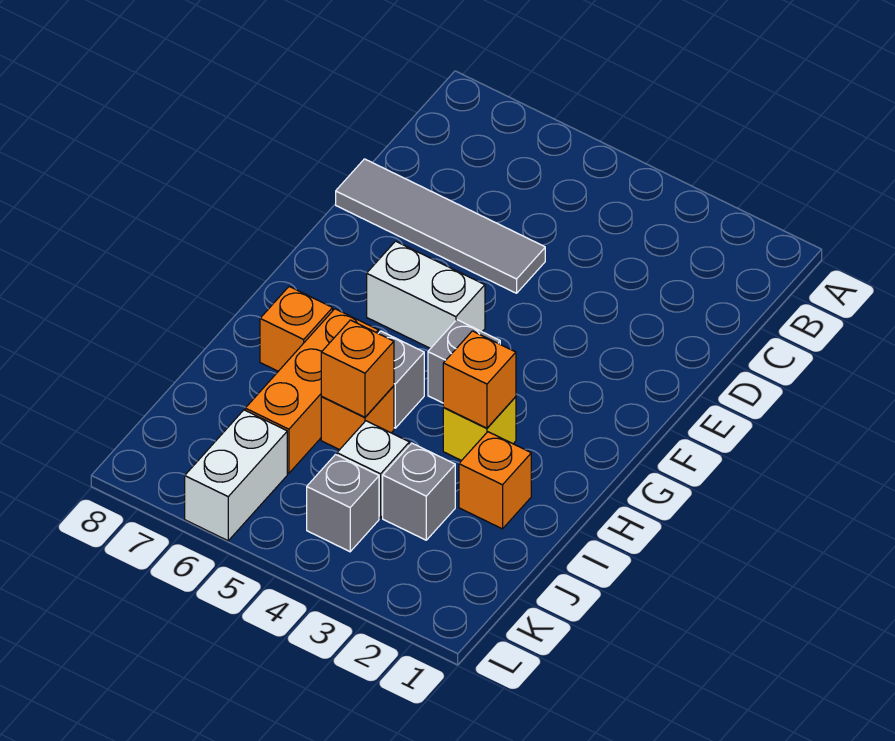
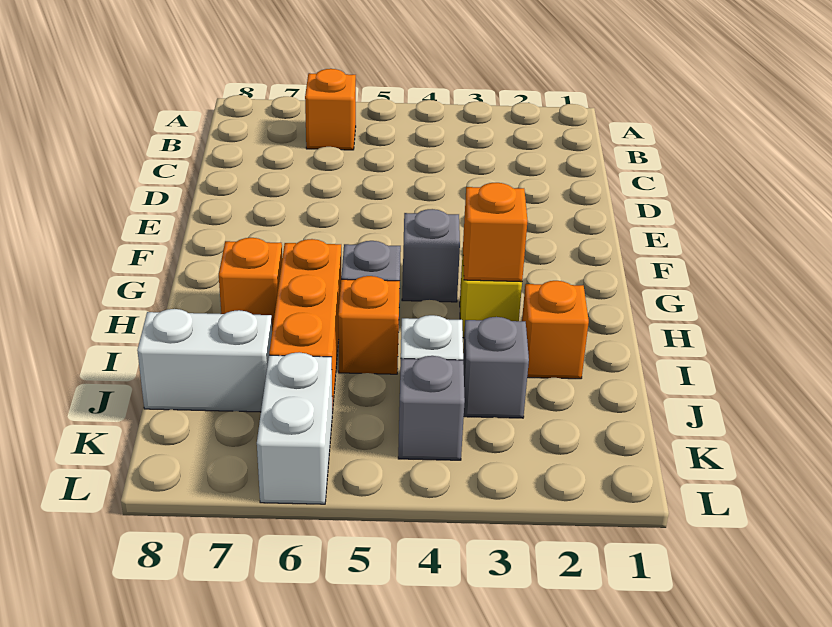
grey tile D5:D8 level 1 -> none
white brick F5:F6 level 1 -> white brick J7:J8 level 1
orange brick I5 level 2 -> orange brick B6 level 1

